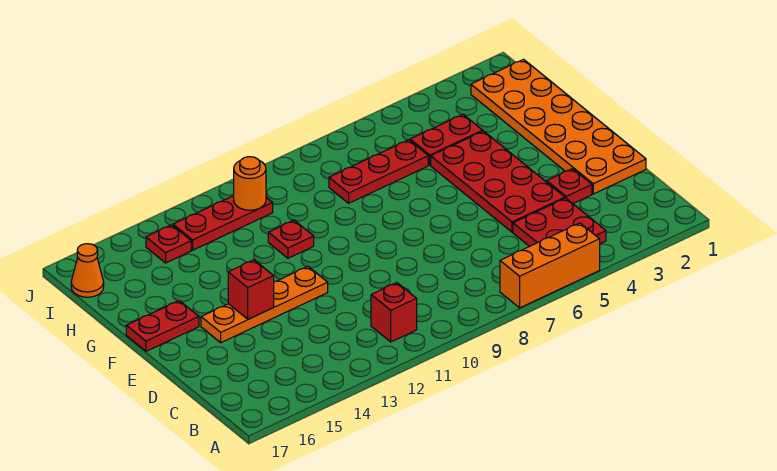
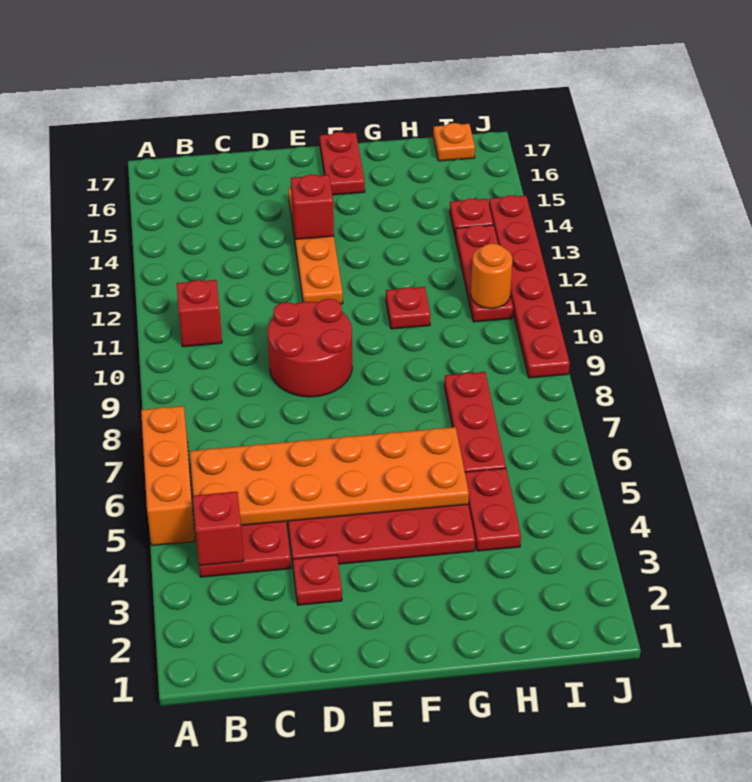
none -> red brick B4 level 2
orange plate D1:I2 level 1 -> orange plate B5:G6 level 2
none -> red round brick D9:E10 level 1
orange cone I17 level 1 -> orange plate I17 level 1
none -> red plate J9:J14 level 1

